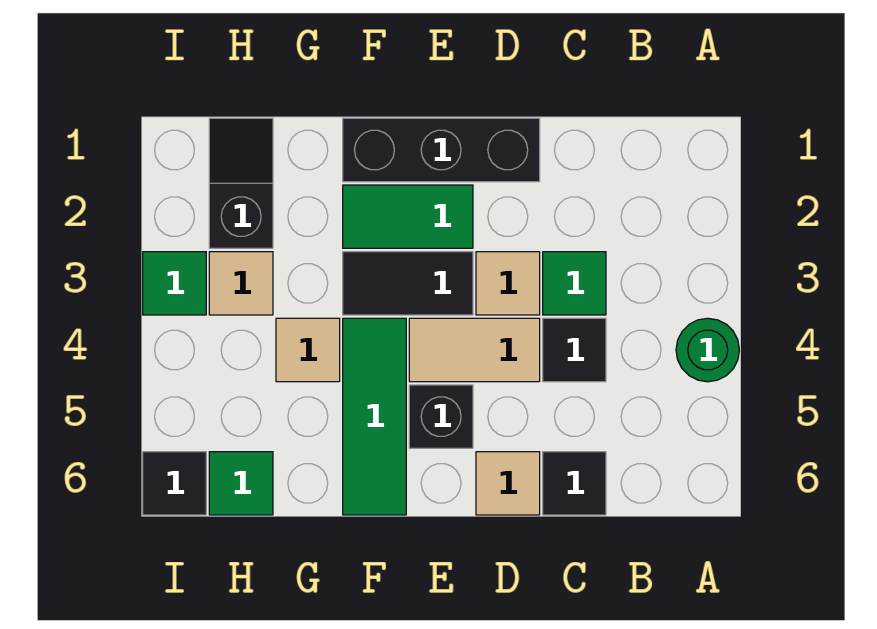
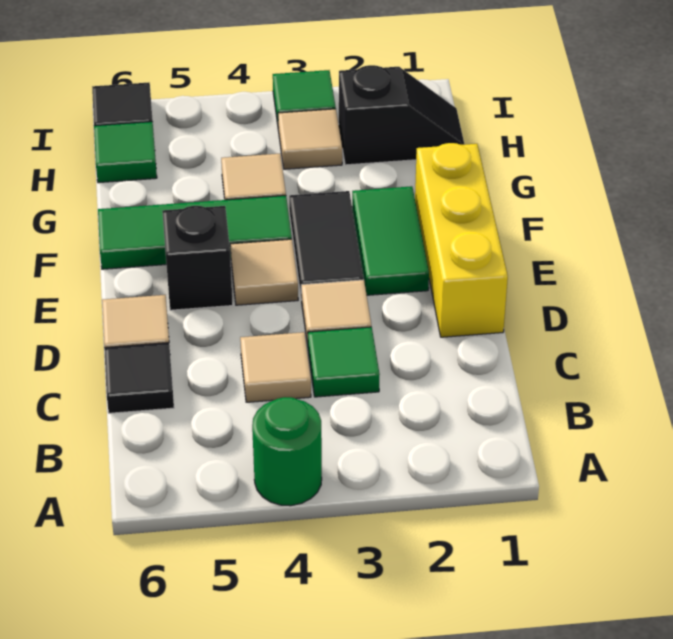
black tile C4 level 1 -> tan tile C4 level 1
black brick D1:F1 level 1 -> yellow brick D1:F1 level 1
tan tile D4:E4 level 1 -> tan tile E4 level 1

